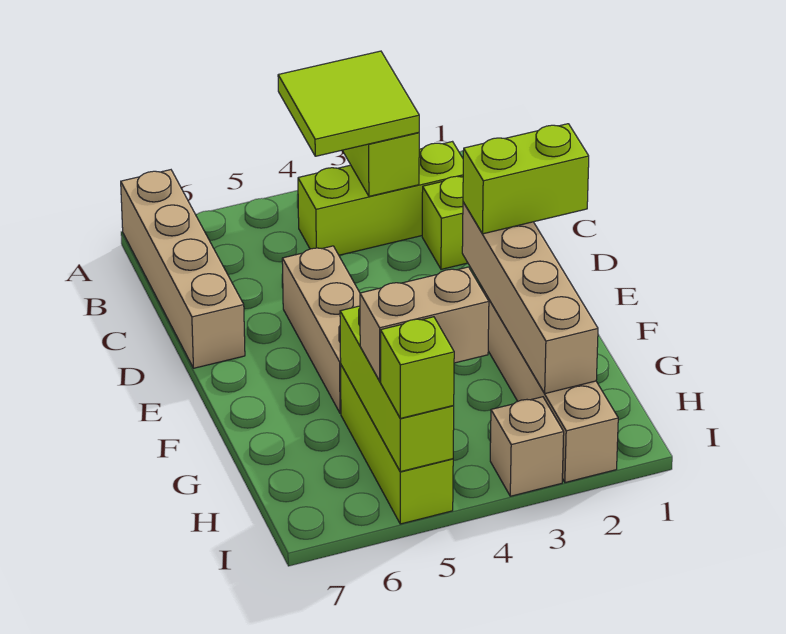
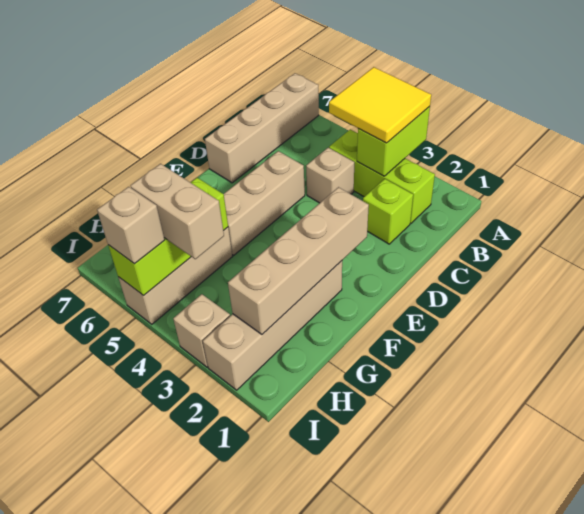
lime tile A3:B4 level 3 -> yellow tile A3:B4 level 3
none -> tan brick C4 level 1
lime brick E1:E2 level 3 -> none
lime brick G5:I5 level 1 -> tan brick G5:I5 level 1
lime brick I5 level 3 -> tan brick I5 level 3

